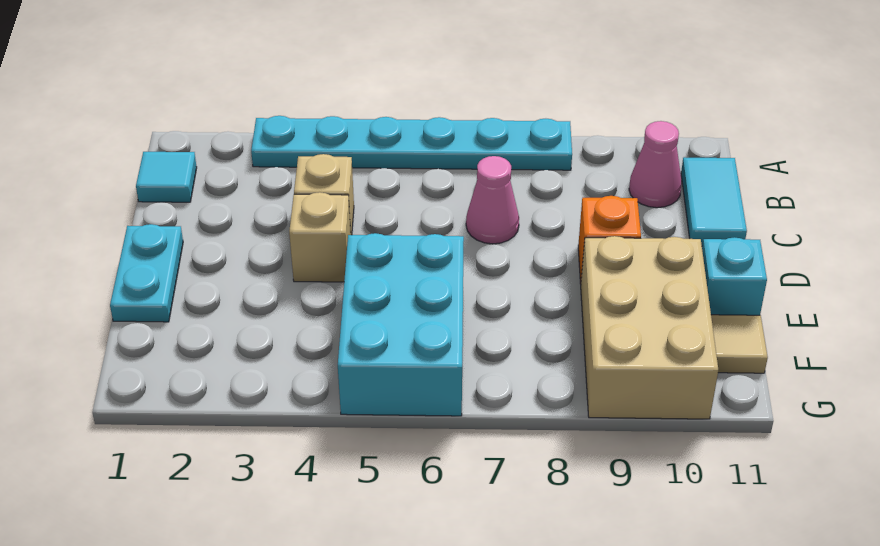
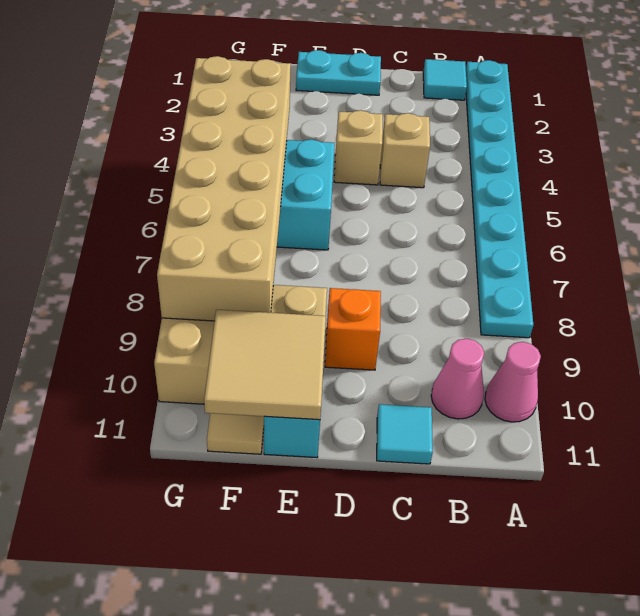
cyan plate A3:A8 level 1 -> cyan plate A1:A8 level 1
cyan tile B11:C11 level 1 -> cyan tile C11 level 1
pink cone C7 level 1 -> pink cone A10 level 1
none -> tan tile E10:F11 level 2
none -> tan brick F4:G9 level 2

